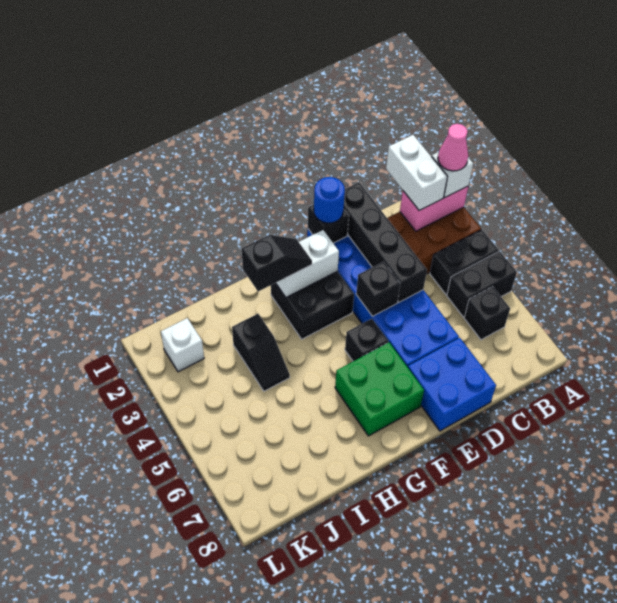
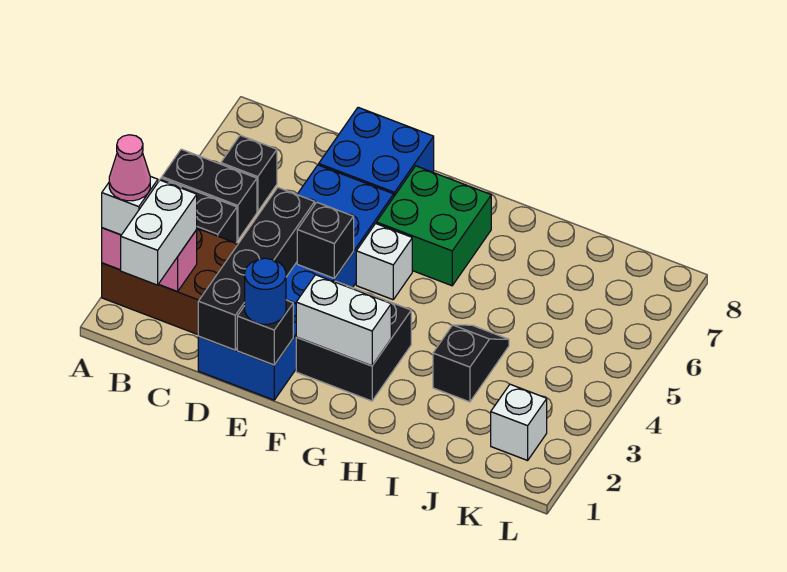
black brick F5 level 1 -> white brick F5 level 1
black slope G2:H2 level 3 top H -> none

